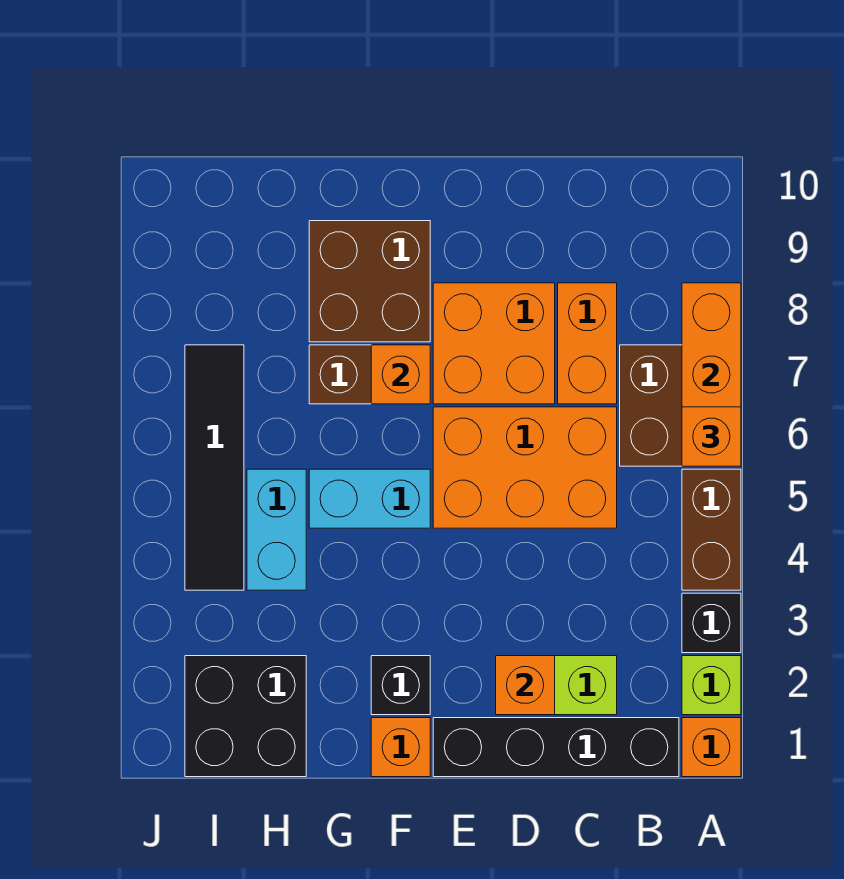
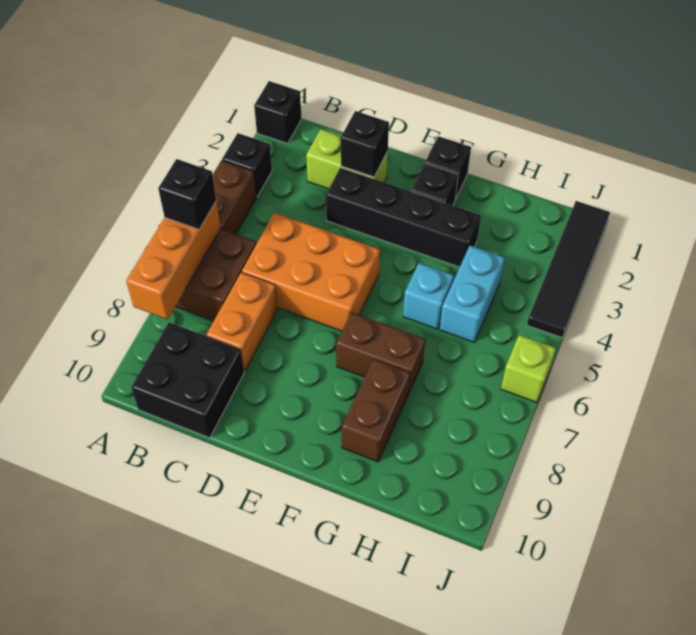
orange brick A1 level 1 -> black brick A1 level 1
lime brick A2 level 1 -> lime brick J6 level 1
orange brick A6 level 3 -> black brick A6 level 3
black brick B1:E1 level 1 -> black brick D3:G3 level 1
orange brick D2 level 2 -> black brick D2 level 2
orange brick D7:E8 level 1 -> none
orange brick F1 level 1 -> black brick F1 level 1
cyan brick F5:G5 level 1 -> cyan brick G5 level 1
orange brick F7 level 2 -> none
brown brick F8:G9 level 1 -> brown brick G8:G9 level 1
black brick H1:I2 level 1 -> black brick B9:C10 level 1
black tile I4:I7 level 1 -> black tile J1:J4 level 1

